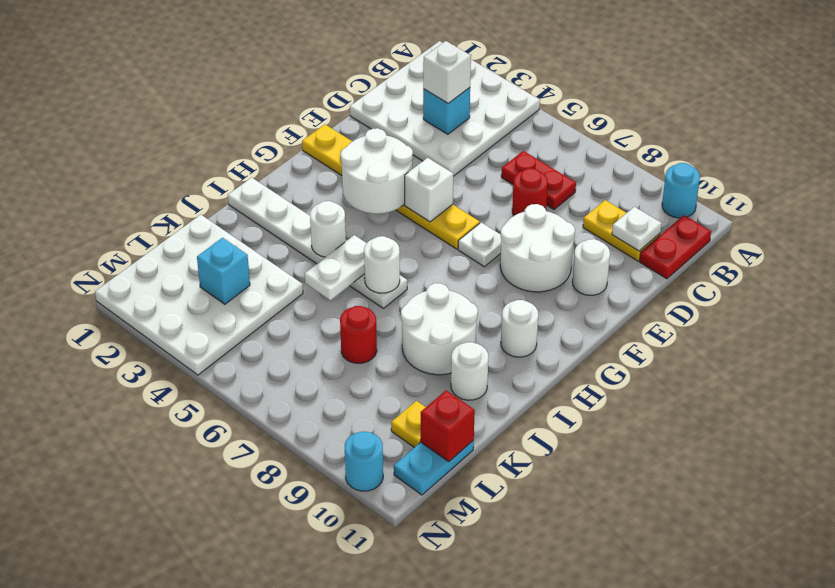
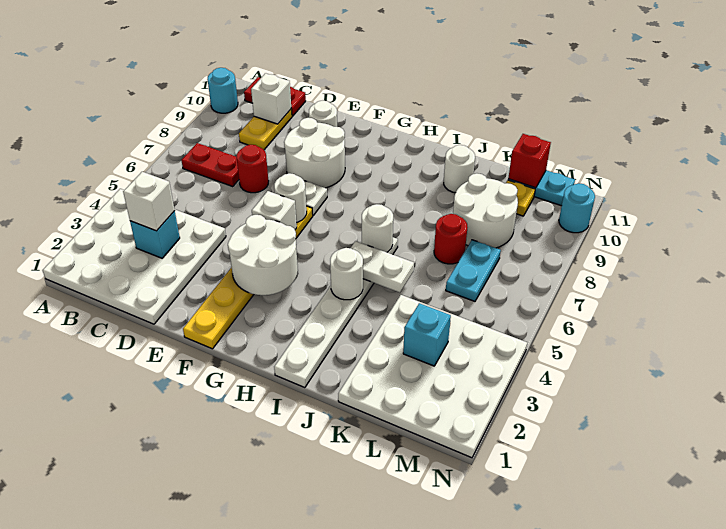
red plate C6:C7 level 1 -> red plate B7:C7 level 1
white plate C10 level 2 -> white brick C10 level 2
white round brick H10 level 1 -> white round brick F6 level 2
white round brick I8:J9 level 1 -> white round brick K8:L9 level 1
none -> cyan plate L6:L7 level 1

